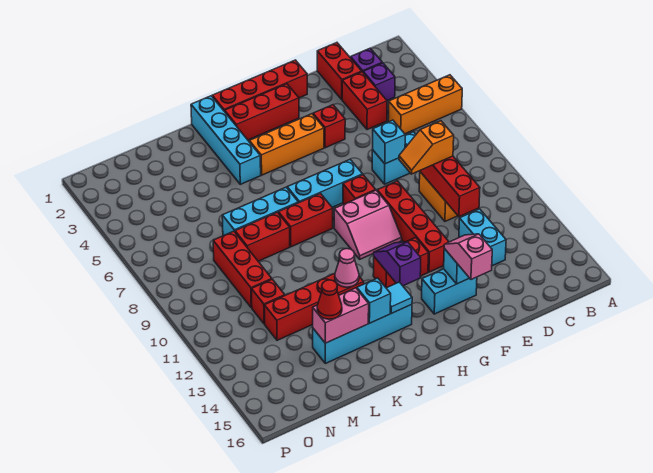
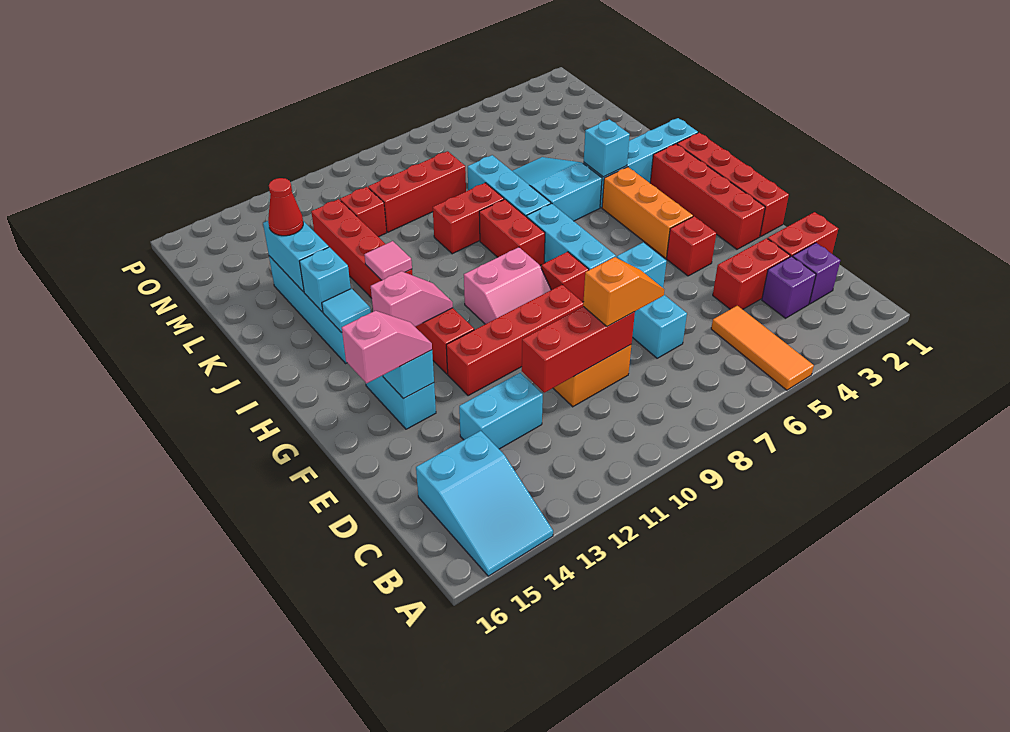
orange brick A5:C5 level 1 -> orange tile A5:C5 level 1
none -> cyan slope A14:C15 level 1 top C
orange slope D9:E9 level 3 top D -> orange slope D8:D9 level 3 top 9
red brick G2:I2 level 1 -> red brick F2:I2 level 1
pink slope G9:H10 level 1 top 9 -> pink slope G9:H10 level 1 top H
purple slope H12:H13 level 2 top 13 -> pink slope H12:H13 level 2 top 13
none -> cyan brick J4 level 2
none -> cyan slope J5:L6 level 1 top J
pink cone J12 level 2 -> pink tile J12 level 2
red brick K8:L8 level 1 -> red brick K8:K9 level 1
pink brick K14:L14 level 2 -> cyan brick K14:L14 level 2

